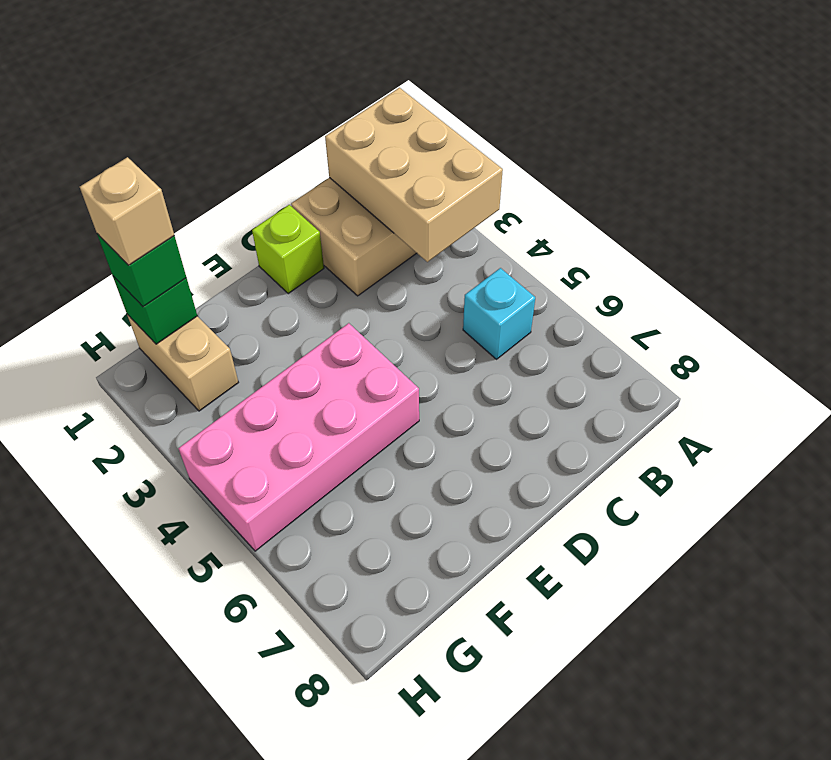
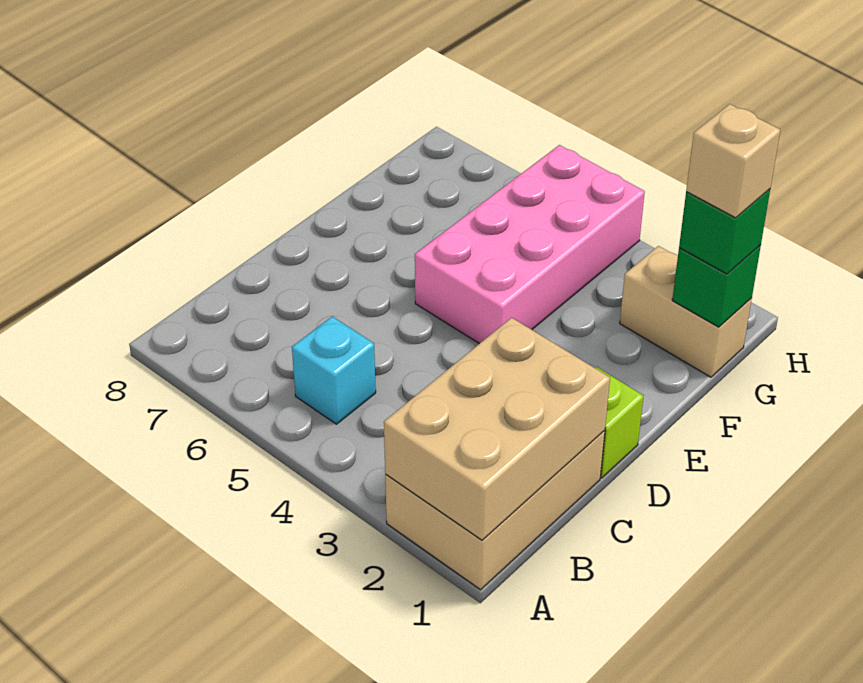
tan brick A1:B3 level 2 -> tan brick A1:C2 level 2

